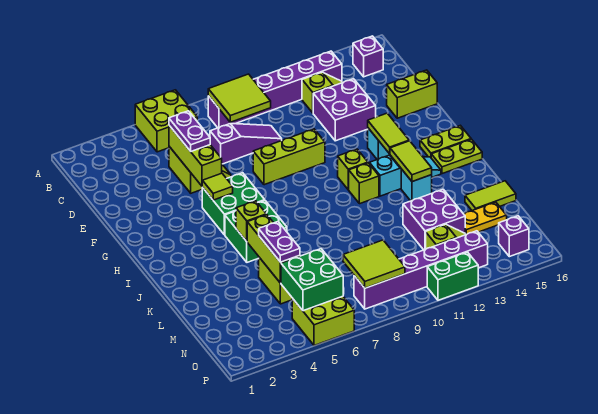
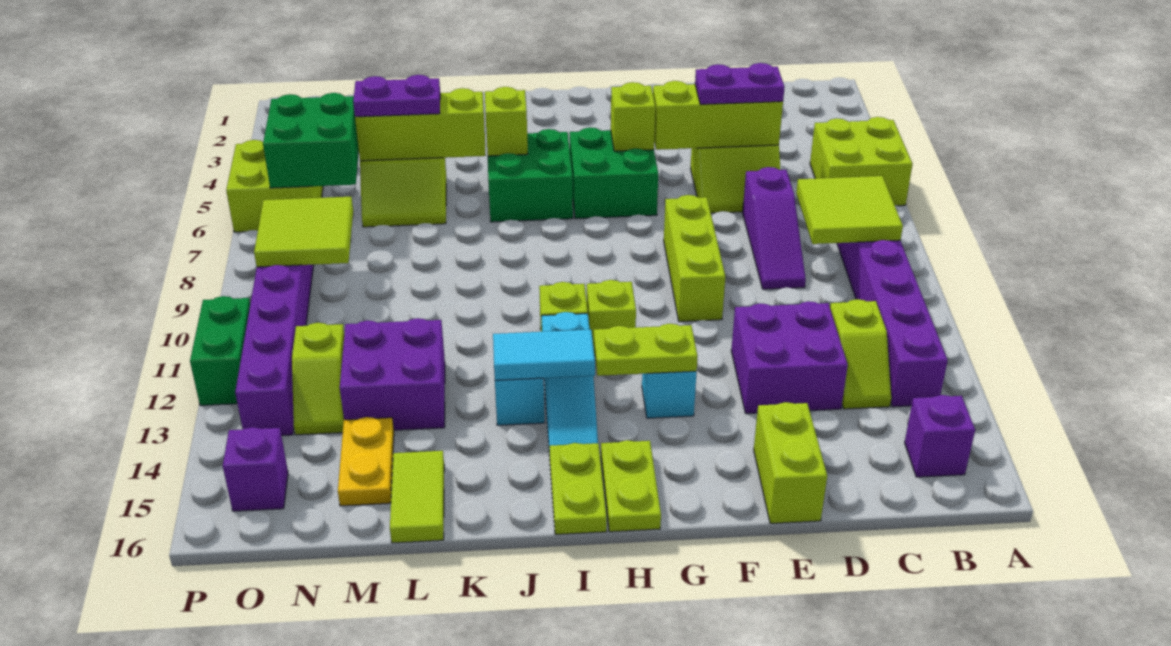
lime tile G5 level 2 -> lime brick G5 level 2
lime tile G13:H13 level 2 -> lime plate G13:H13 level 2
lime tile I13:J13 level 2 -> cyan tile I13:J13 level 2

